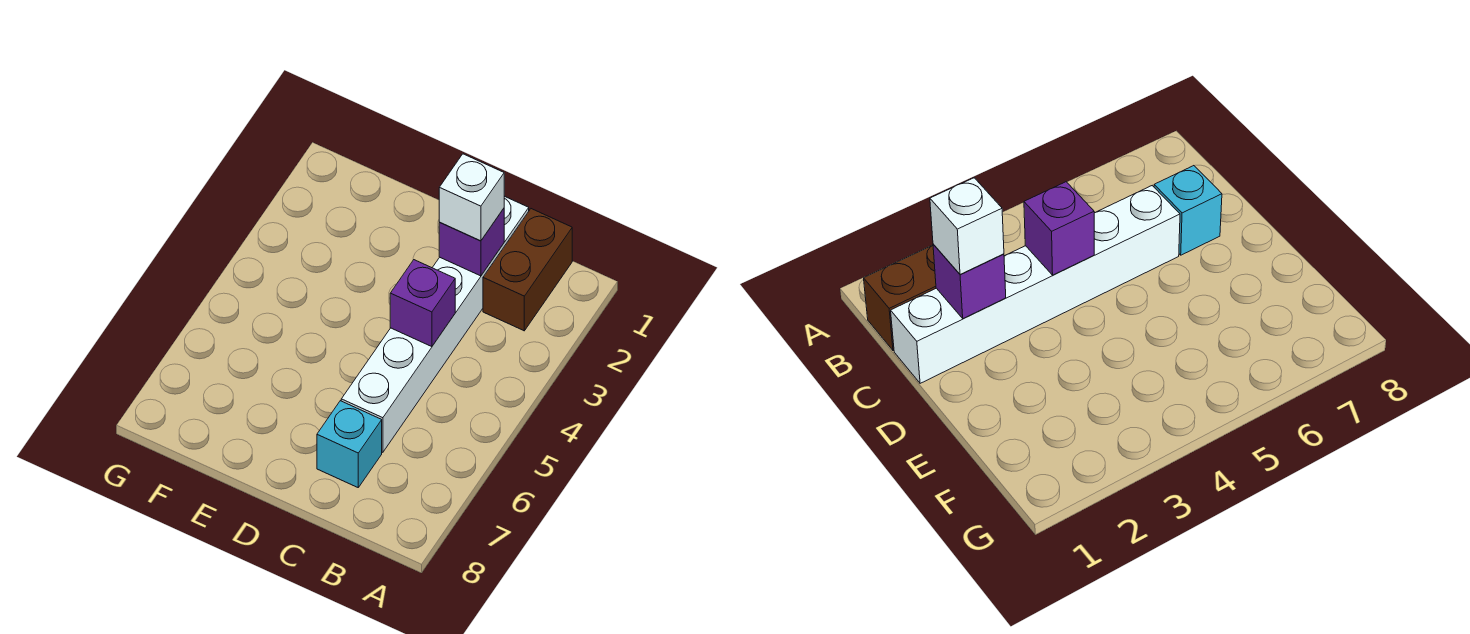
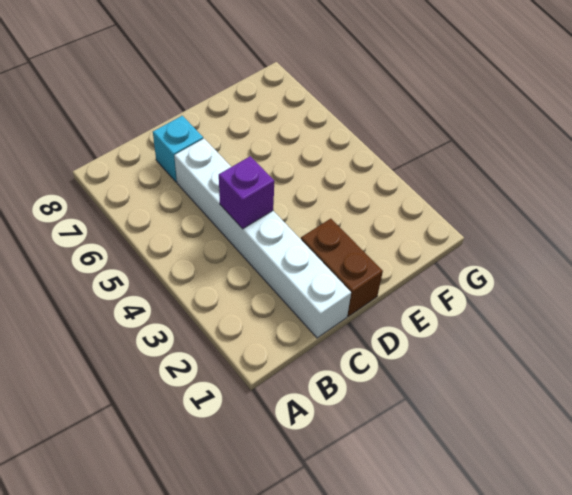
brown brick B1:B2 level 1 -> brown brick D1:D2 level 1
purple brick C2 level 2 -> none
white brick C2 level 3 -> none

